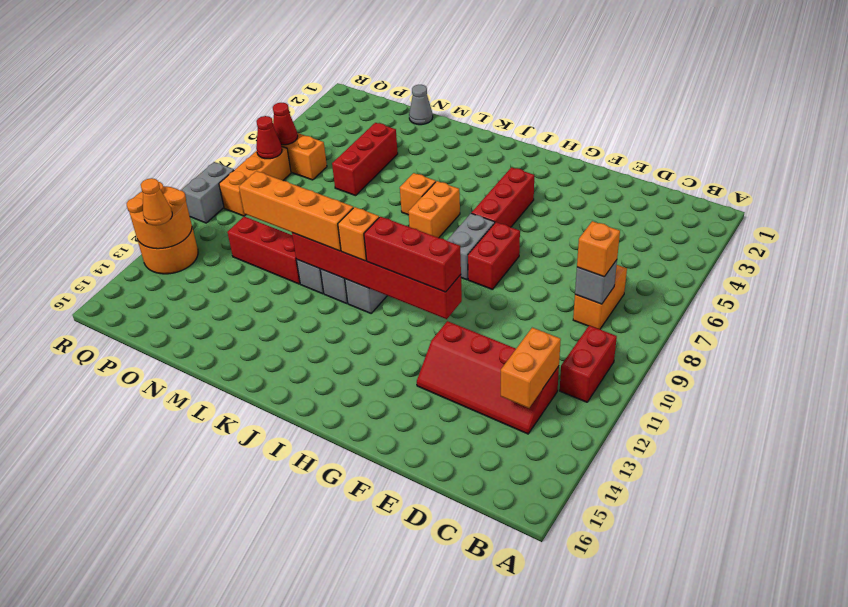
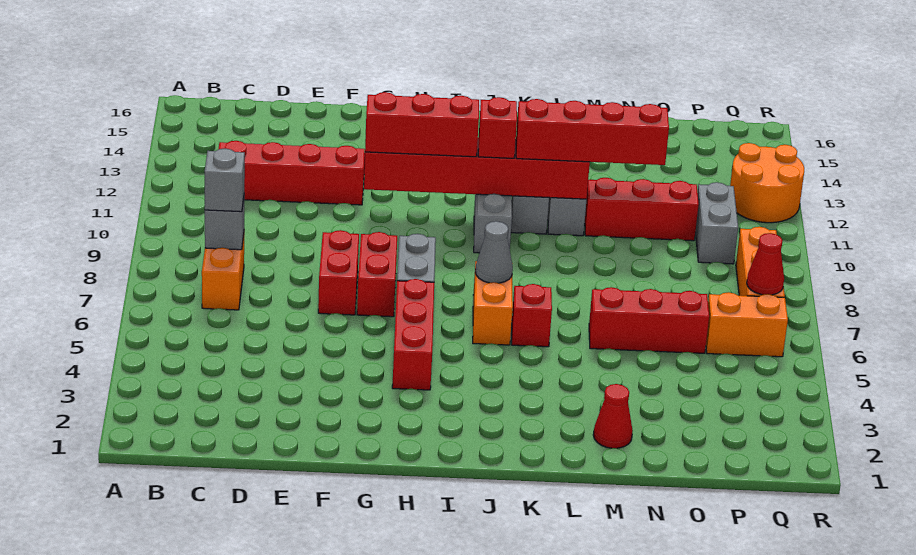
red brick B10:B11 level 1 -> red brick F7:F8 level 1
orange brick C8 level 3 -> grey brick C8 level 3
orange brick C12:C13 level 2 -> none
orange brick J11 level 3 -> red brick J11 level 3
orange brick K6 level 1 -> red brick K6 level 1
orange brick K11:N11 level 3 -> red brick K11:N11 level 3
grey cone N1 level 1 -> grey cone J7 level 2
red brick N4:N6 level 1 -> red brick M6:O6 level 1
red cone Q6 level 2 -> red cone M2 level 1
orange round brick Q12:R13 level 2 -> none
orange cone Q13 level 3 -> none
grey brick R9:R10 level 1 -> grey brick P10:P11 level 1

